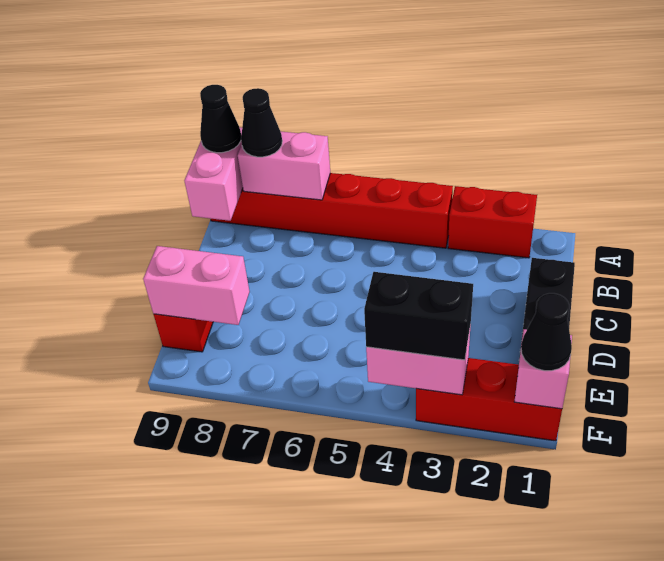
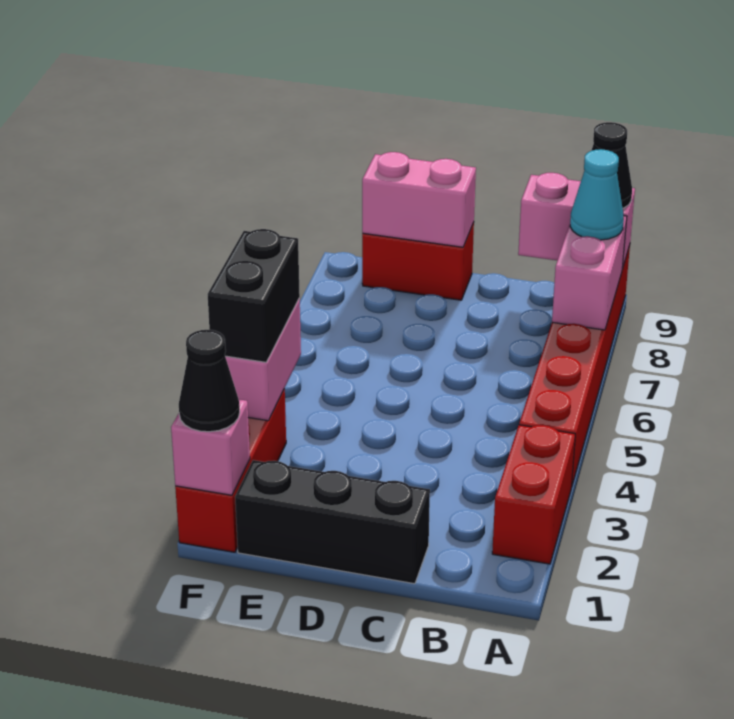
black cone A8 level 3 -> cyan cone A8 level 3
pink brick E8:E9 level 2 -> pink brick D9:E9 level 2

